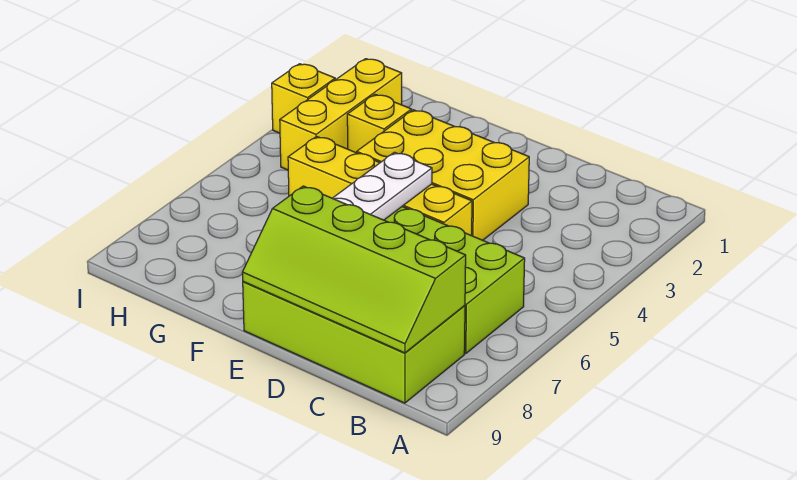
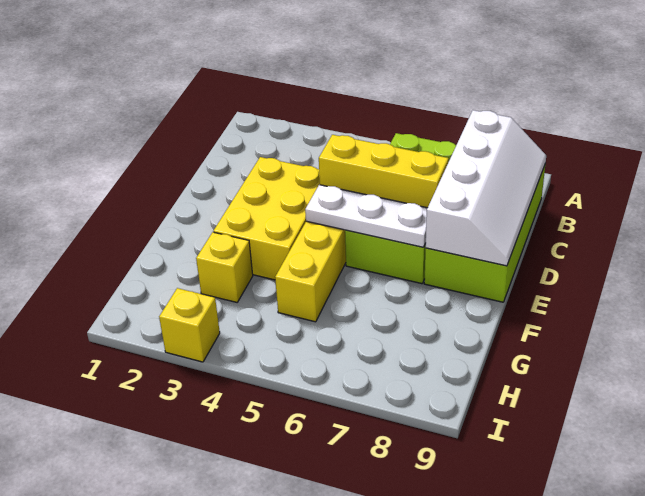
lime slope B8:E9 level 2 top 8 -> white slope B8:E9 level 2 top 8
yellow brick H2:H4 level 1 -> yellow brick D5:D7 level 2

